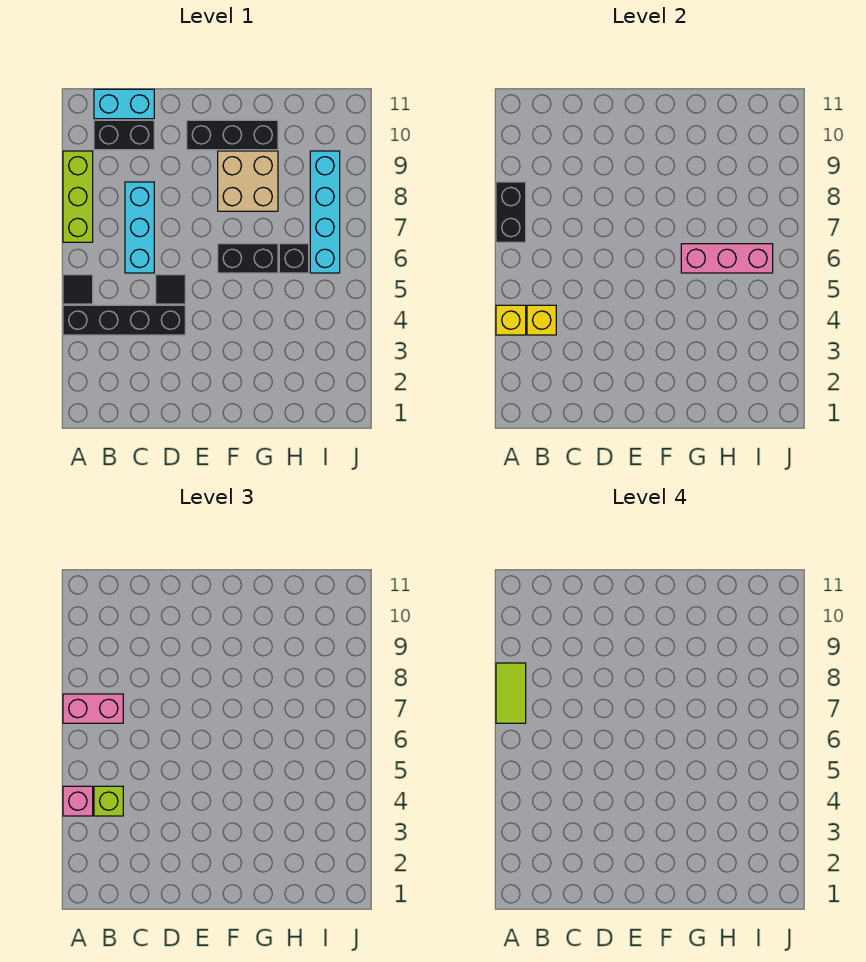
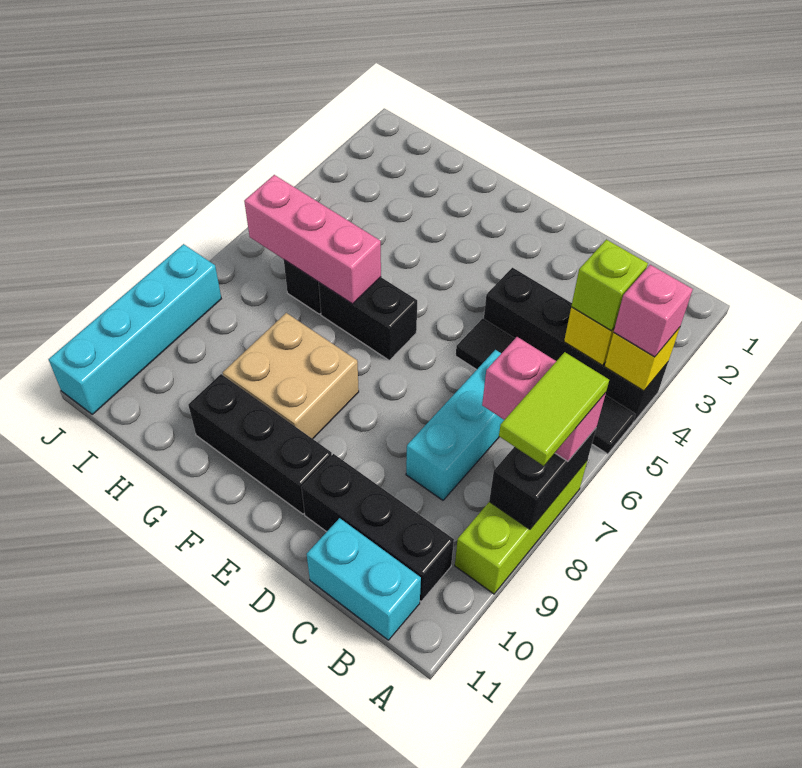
black brick B10:C10 level 1 -> black brick B10:D10 level 1
cyan brick I6:I9 level 1 -> cyan brick J8:J11 level 1

